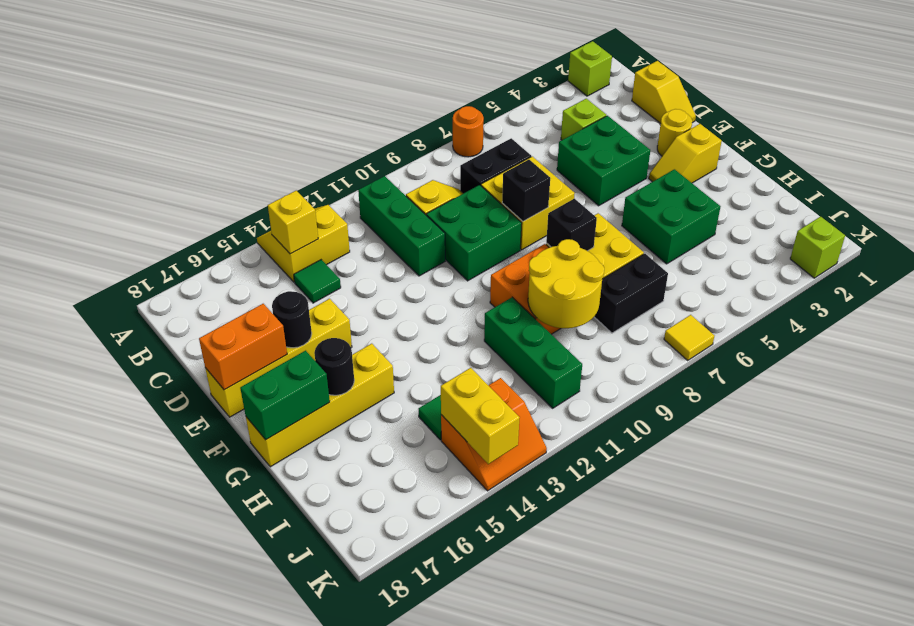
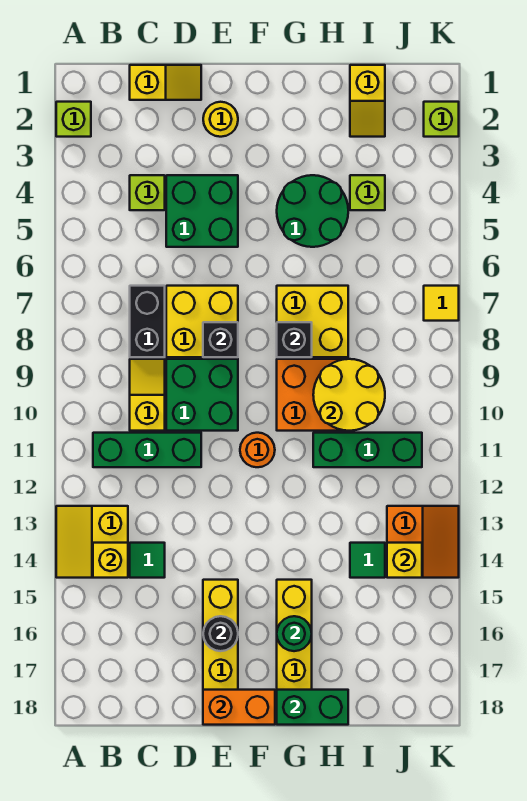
orange round brick A7 level 1 -> orange round brick F11 level 1
orange brick E17:E18 level 2 -> orange brick E18:F18 level 2
yellow slope F2:F3 level 1 top 2 -> yellow slope I1:I2 level 1 top 1
green brick G4:H5 level 1 -> green round brick G4:H5 level 1
black round brick G16 level 2 -> green round brick G16 level 2
green brick G17:G18 level 2 -> green brick G18:H18 level 2
none -> lime brick I4 level 1
black brick I7:I8 level 1 -> none
yellow brick J14:K14 level 2 -> yellow brick J14 level 2

